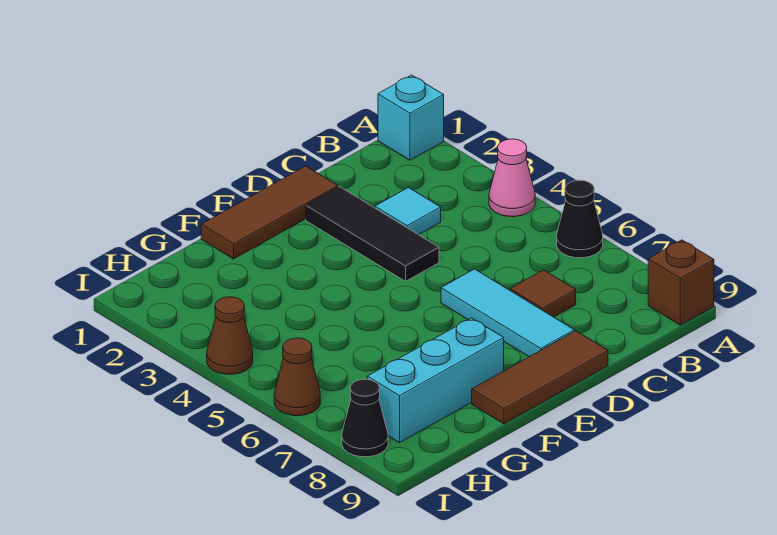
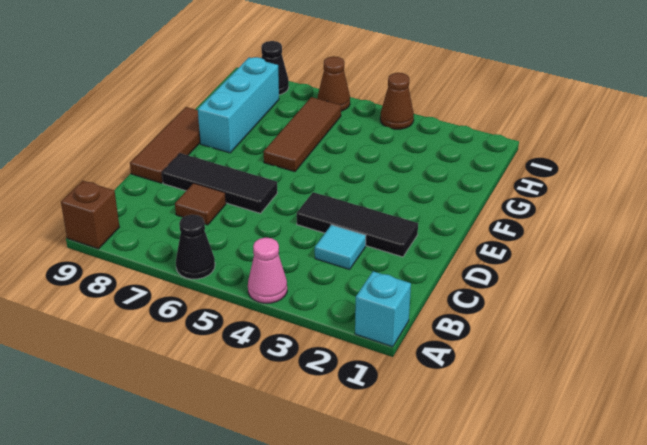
brown tile D1:F1 level 1 -> brown tile F6:H6 level 1
cyan tile D6:D8 level 1 -> black tile D6:D8 level 1

